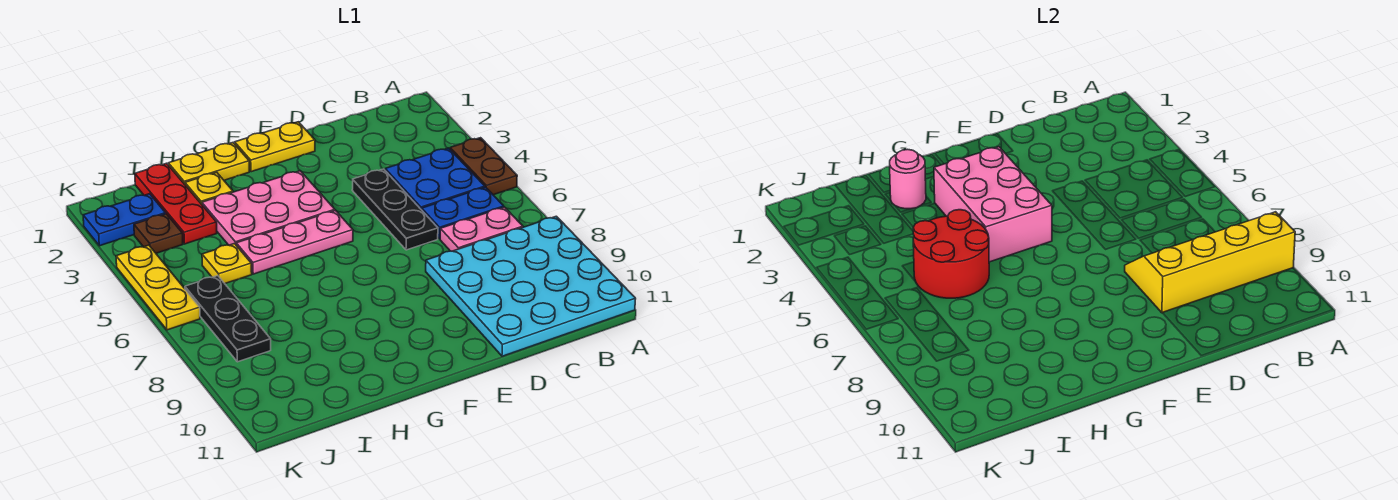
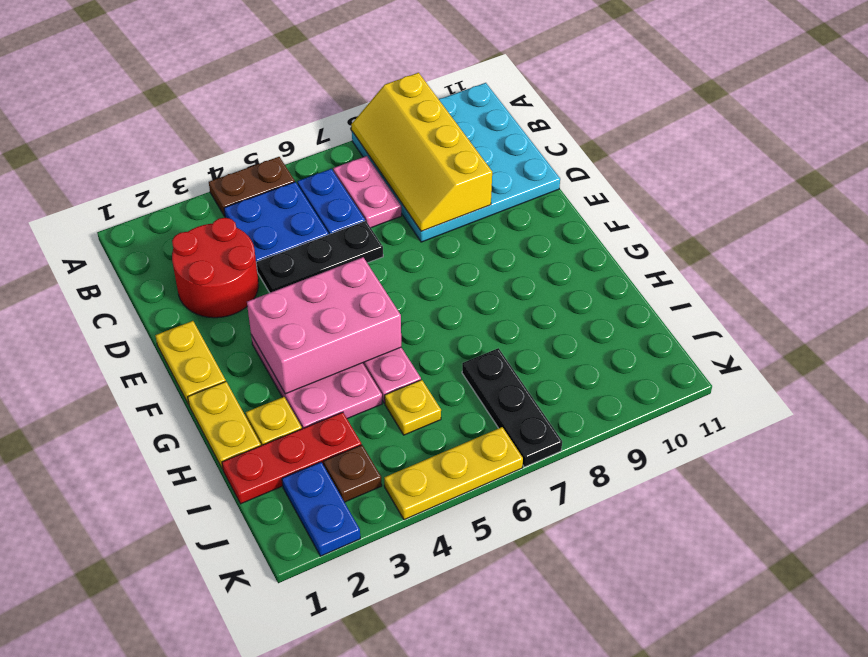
pink round brick H2 level 2 -> none
red round brick H5:I6 level 2 -> red round brick C2:D3 level 1
black plate J6:J8 level 1 -> black plate I7:K7 level 1

